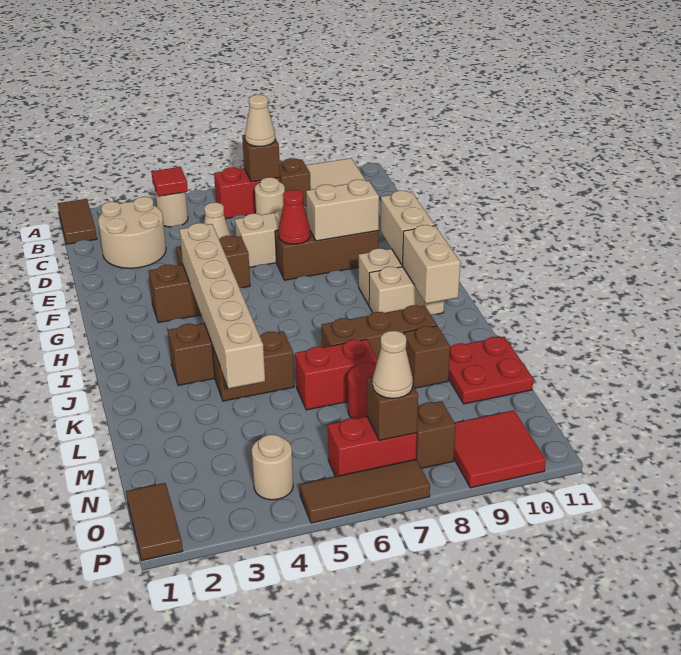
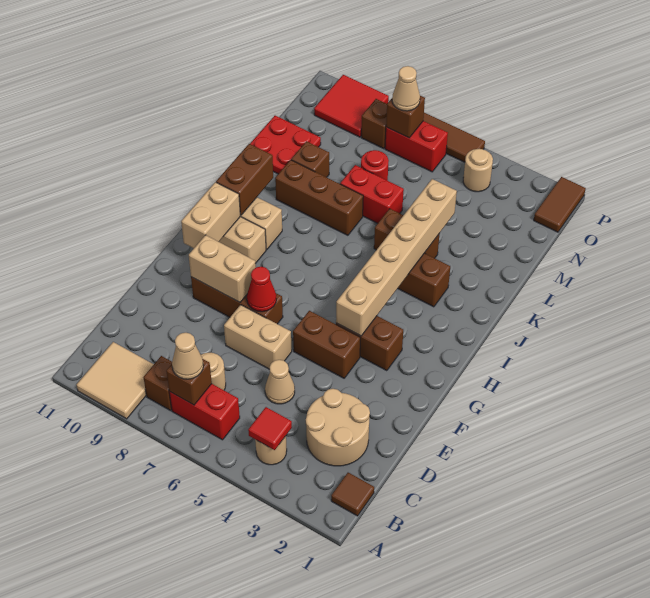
brown tile A1:B1 level 1 -> brown tile B1 level 1
tan brick I10:J10 level 2 -> brown brick I10:J10 level 2

